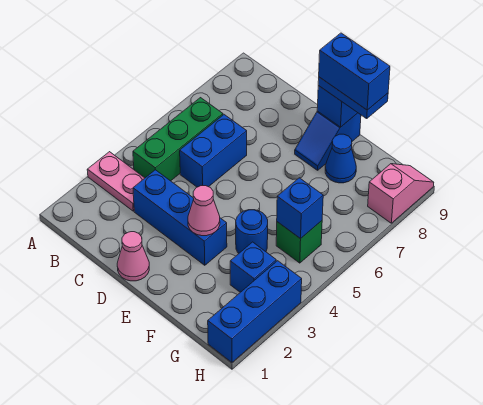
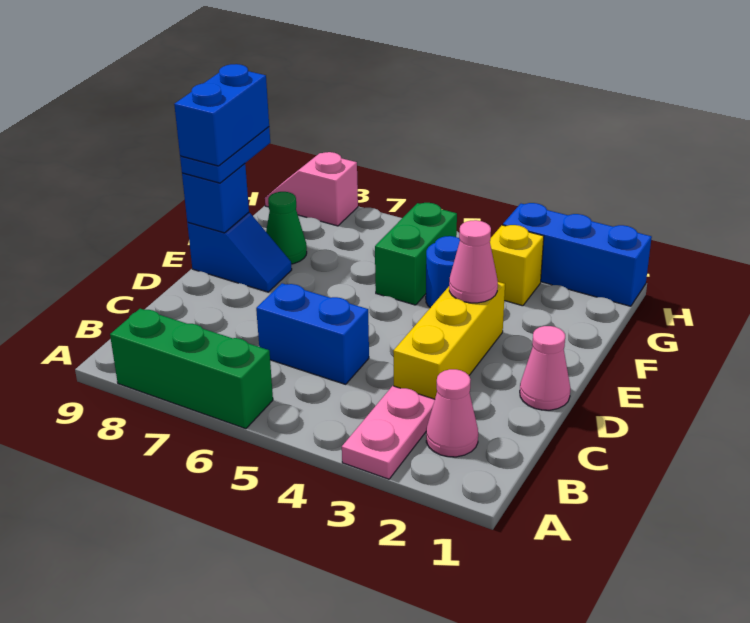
none -> pink cone B2 level 1
green brick B4:B6 level 1 -> green brick A6:A8 level 1
blue brick C3:E3 level 1 -> yellow brick C3:E3 level 1
blue cone F8 level 1 -> green cone F8 level 1
blue brick G3 level 1 -> yellow brick G3 level 1
green brick G5 level 1 -> green brick F5:G5 level 1
blue brick G5 level 2 -> none

